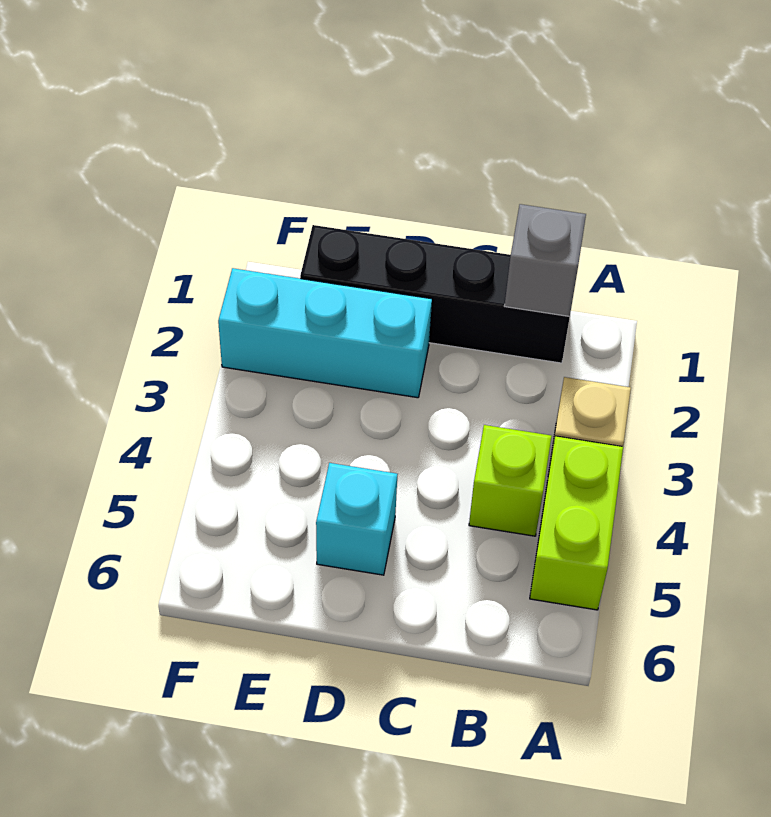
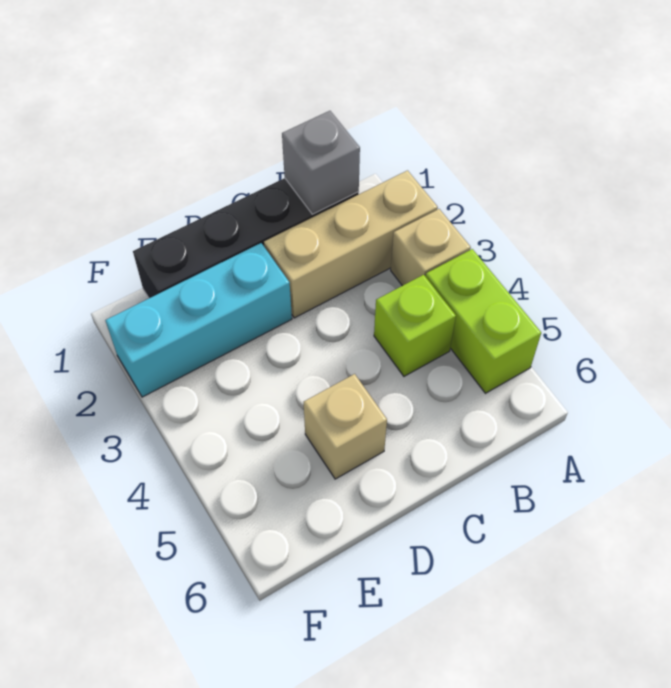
none -> tan brick A2:C2 level 1
cyan brick D5 level 1 -> tan brick D5 level 1

